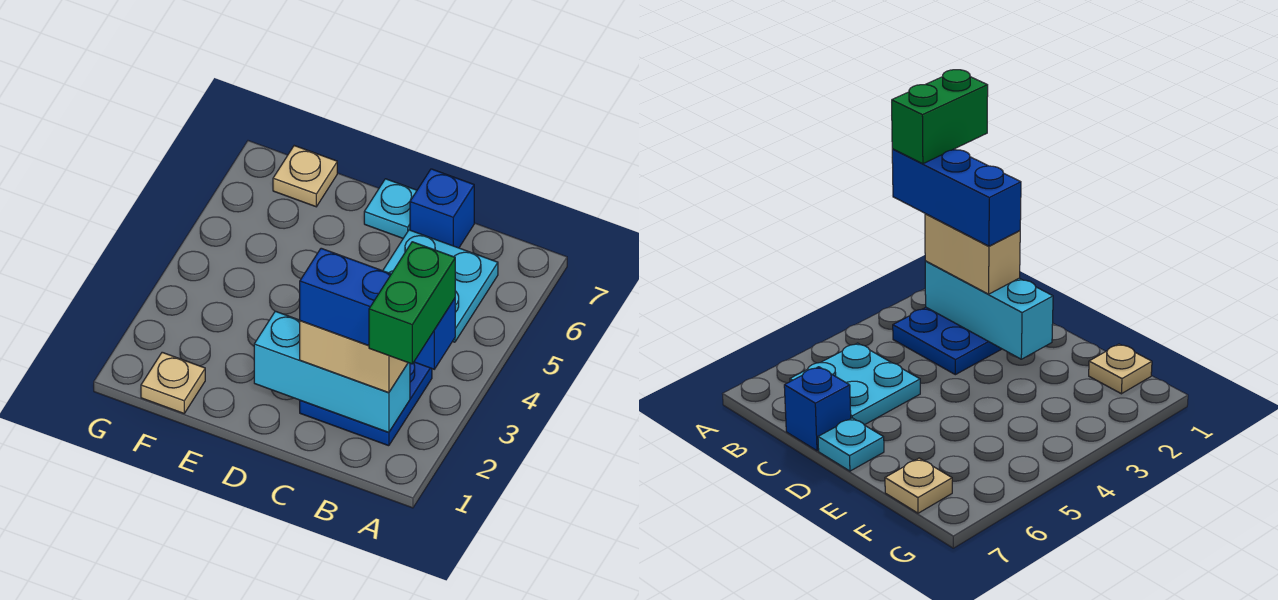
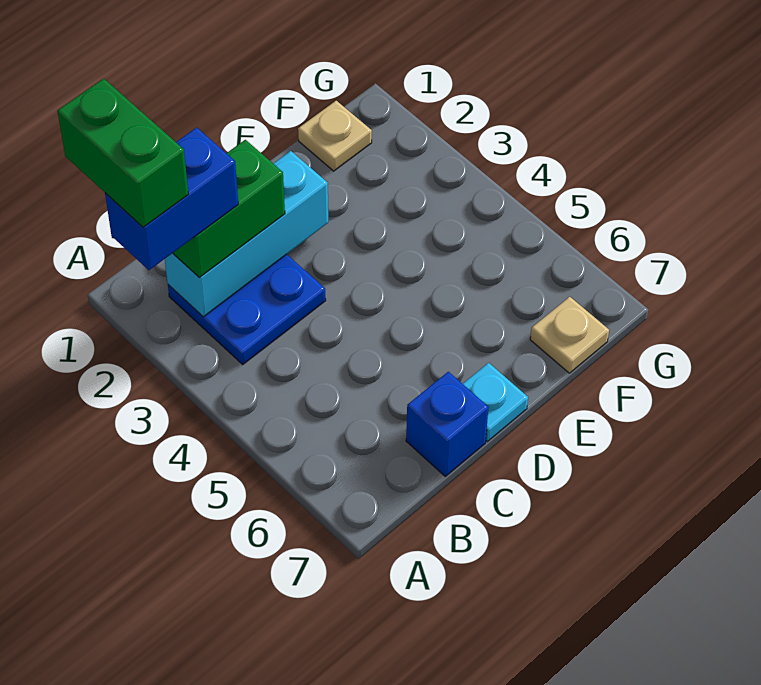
blue brick A2:C2 level 4 -> blue brick A2:B2 level 4
tan brick B2:C2 level 3 -> green brick B2:C2 level 3
cyan plate B5:C6 level 1 -> none

